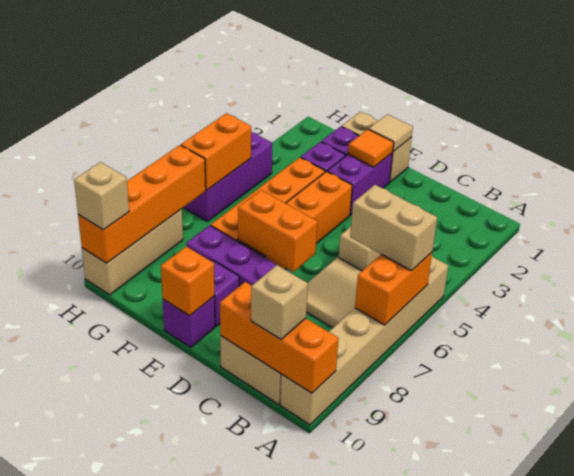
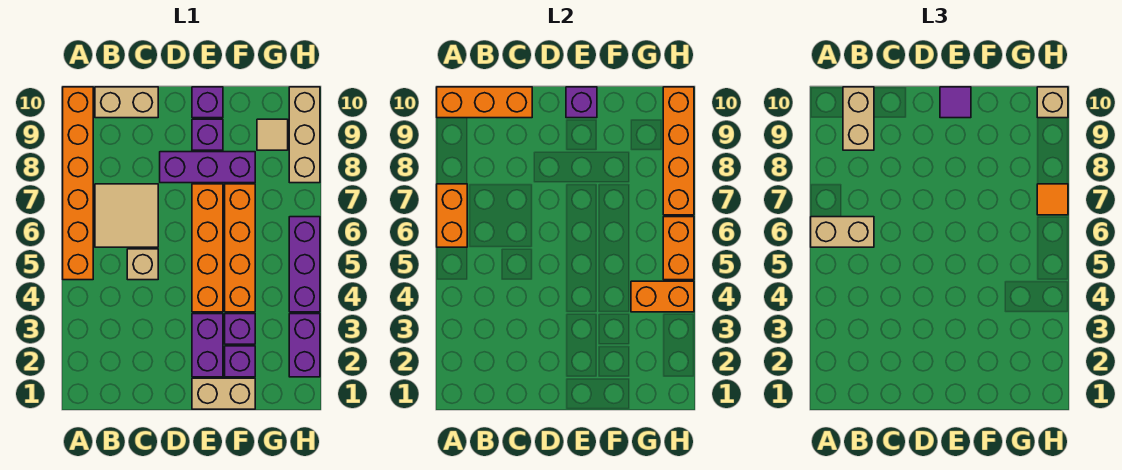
tan brick A5:A10 level 1 -> orange brick A5:A10 level 1
tan brick B10 level 3 -> tan brick B9:B10 level 3
orange brick D7:E7 level 2 -> orange brick G4:H4 level 2
tan tile E1 level 2 -> tan tile G9 level 1
orange tile E2 level 2 -> orange tile H7 level 3
orange brick E10 level 2 -> purple brick E10 level 2
none -> purple tile E10 level 3
none -> purple brick H2:H3 level 1

